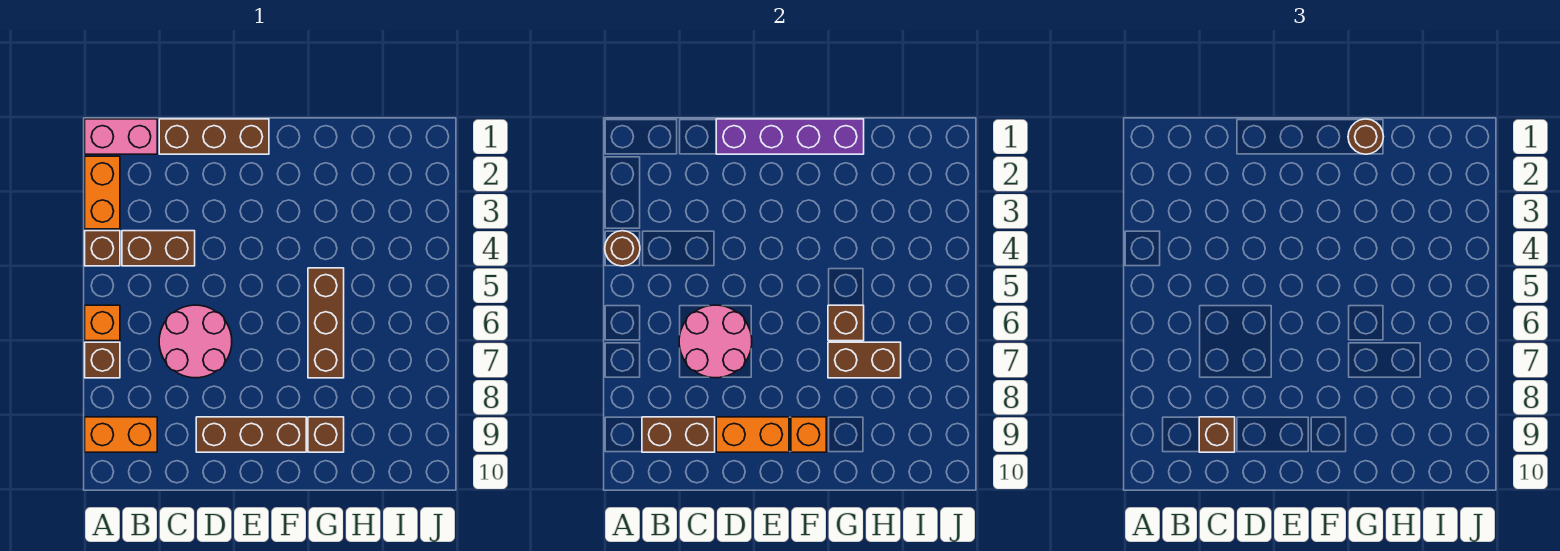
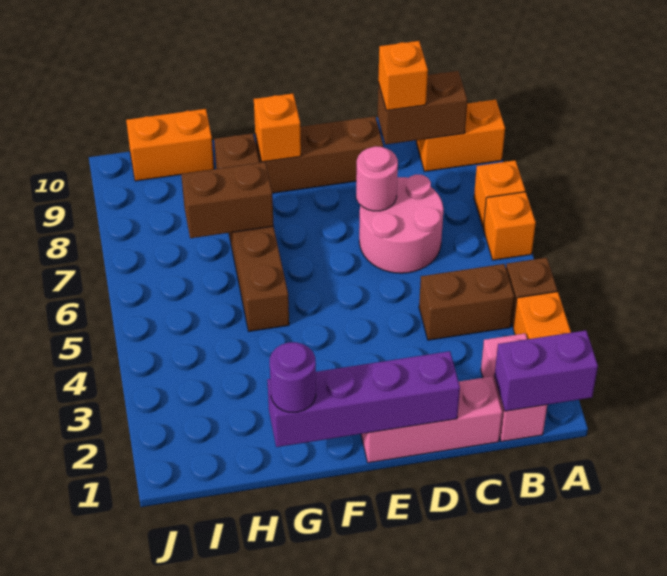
pink brick A1:B1 level 1 -> pink brick B1:B2 level 1
none -> purple brick A1:B1 level 2
brown round brick A4 level 2 -> none
brown brick A7 level 1 -> orange brick A7 level 1
brown brick C1:E1 level 1 -> pink brick C1:E1 level 1
pink round brick C6:D7 level 2 -> pink round brick D7 level 2
brown brick C9 level 3 -> orange brick C9 level 3
orange brick D9:E9 level 2 -> orange brick H10:I10 level 1
brown round brick G1 level 3 -> purple round brick G1 level 3
brown brick G6 level 2 -> none

